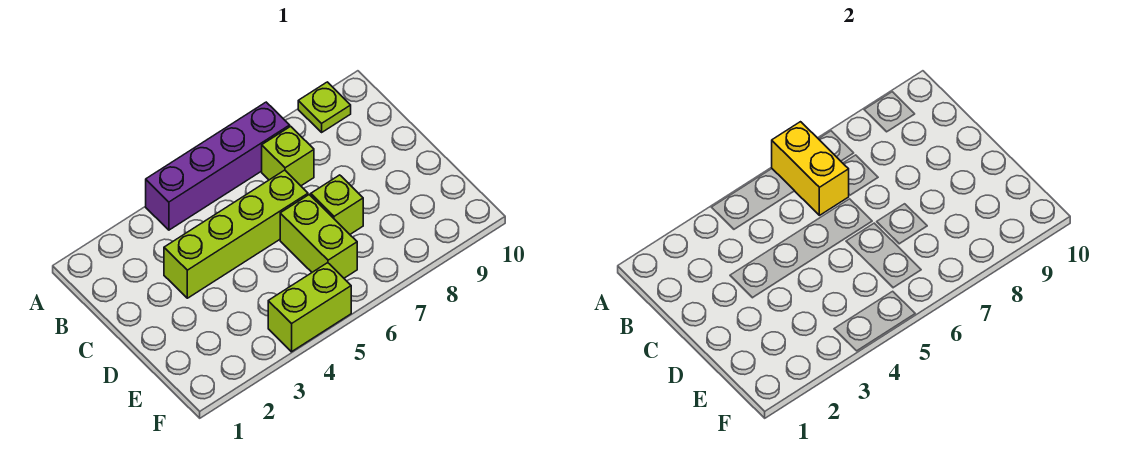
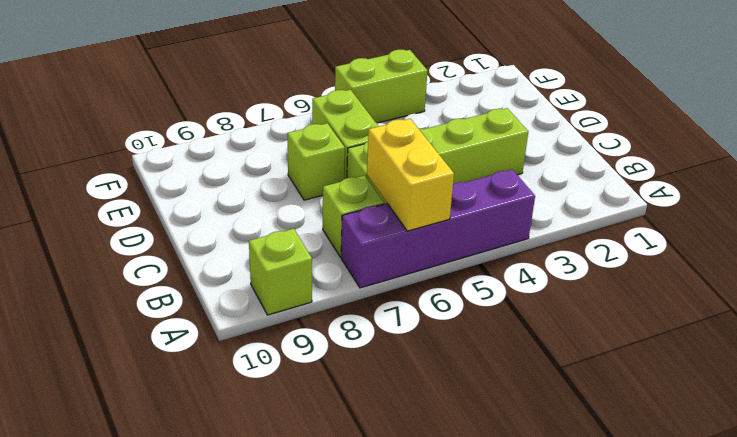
lime plate A9 level 1 -> lime brick A9 level 1

